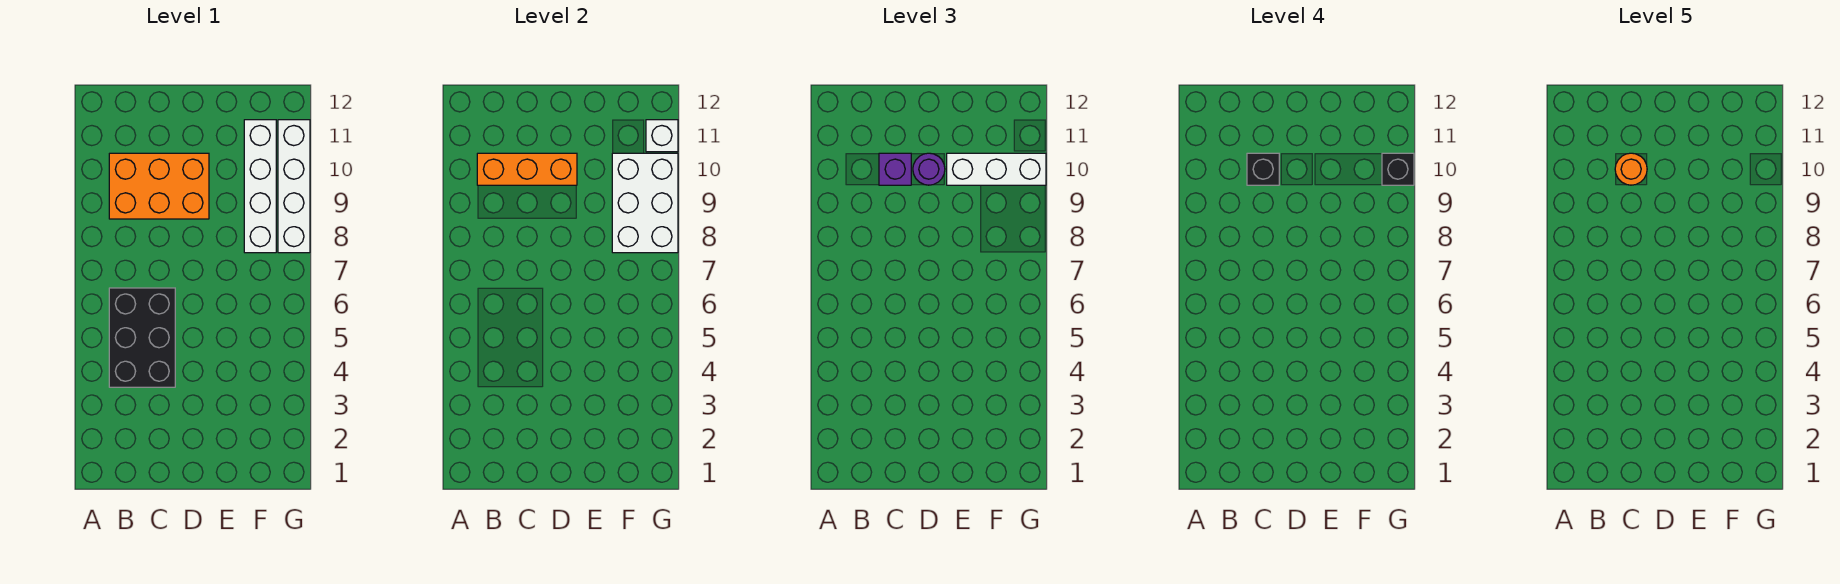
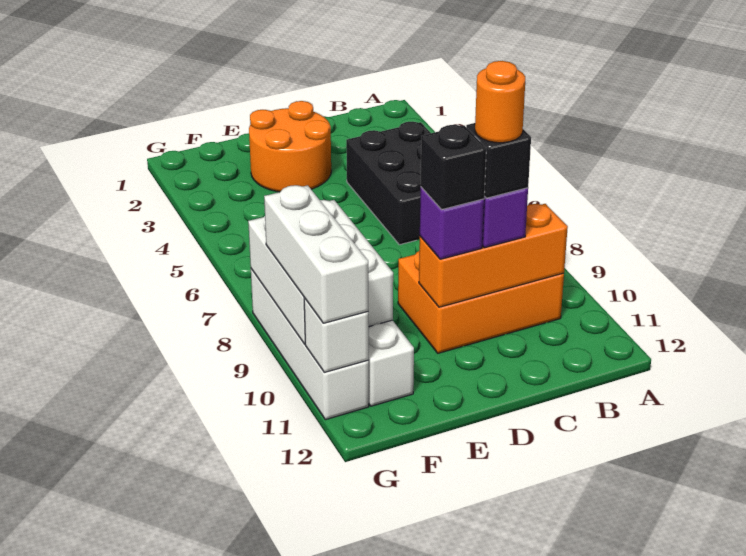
none -> orange round brick D2:E3 level 1
purple round brick D10 level 3 -> purple brick D10 level 3
white brick E10:G10 level 3 -> white brick G9:G11 level 3
black brick G10 level 4 -> black brick D10 level 4

